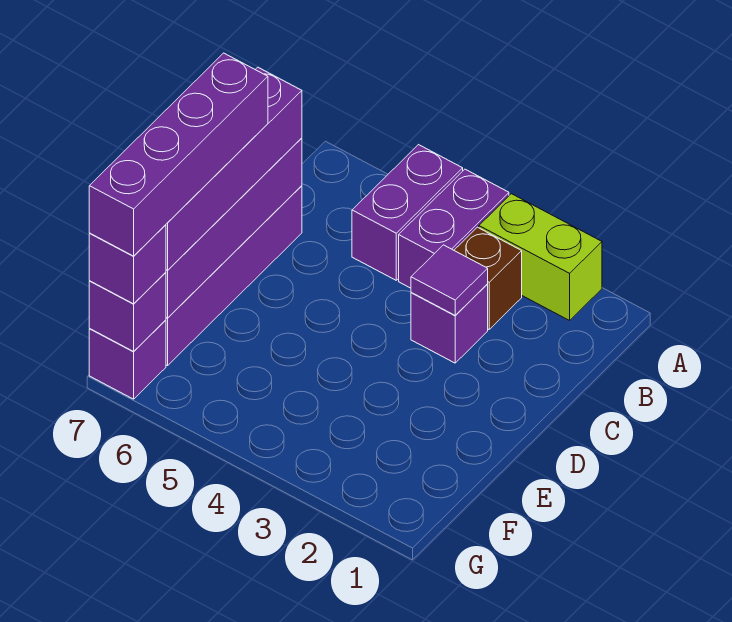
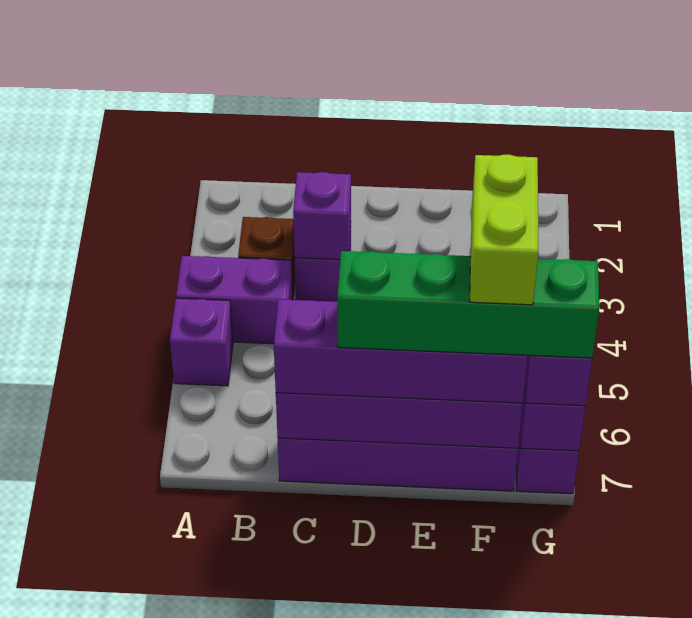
lime brick A2:A3 level 1 -> lime brick F6:F7 level 5
purple brick A5:B5 level 1 -> purple brick A5 level 1
purple tile C3 level 2 -> purple brick C3 level 2
purple brick D7:G7 level 4 -> green brick D7:G7 level 4

